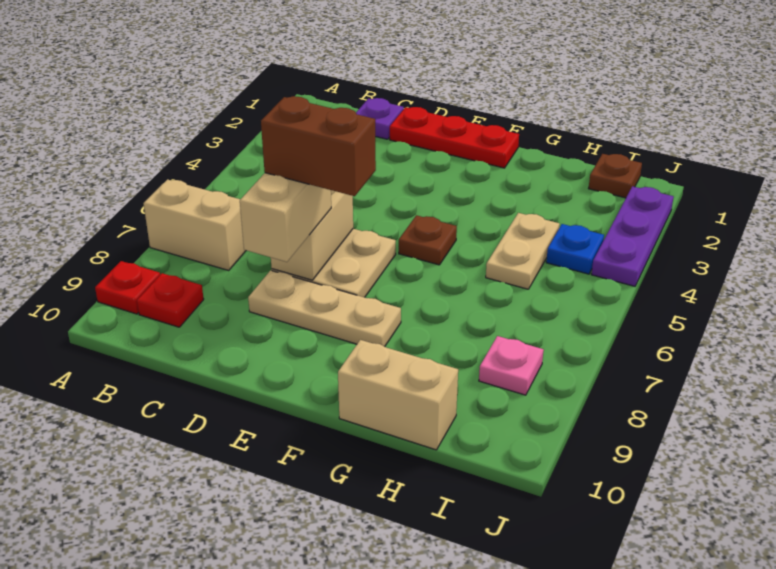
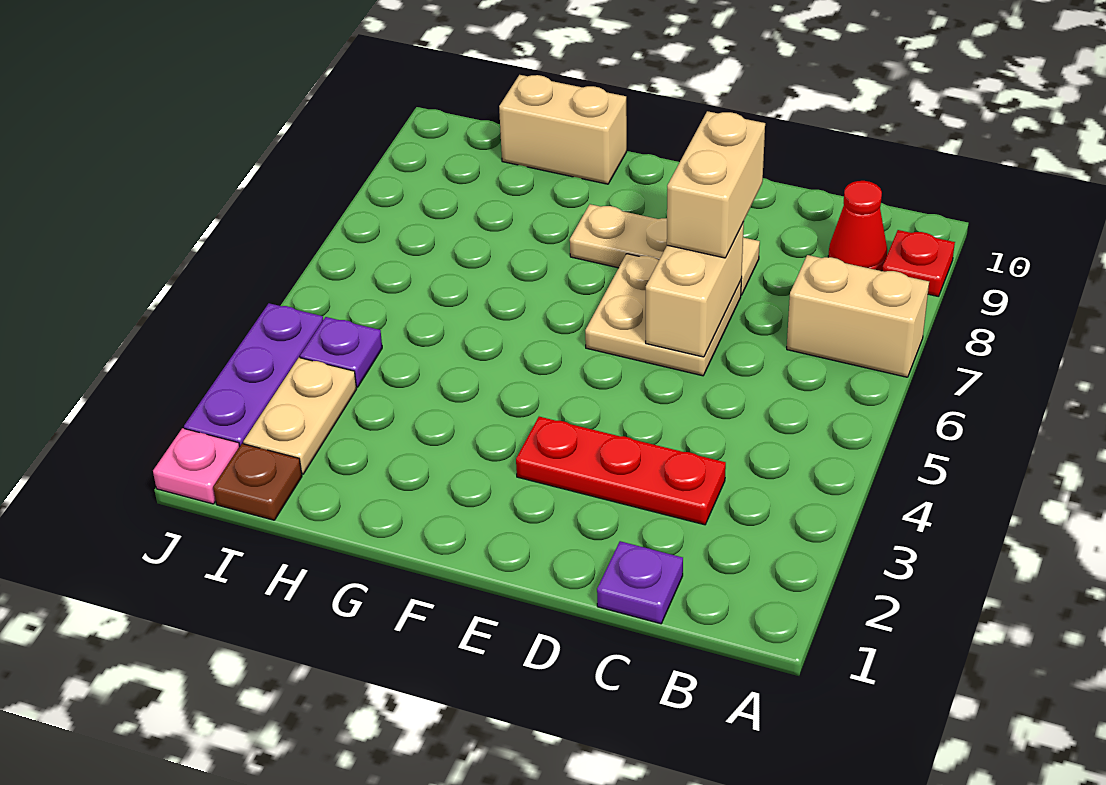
red plate B9 level 1 -> red cone B9 level 1
red plate D1:F1 level 1 -> red plate C3:E3 level 1
brown brick D7:E7 level 4 -> none
brown plate F5 level 1 -> none
tan plate H4:H5 level 1 -> tan plate I2:I3 level 1
blue plate I4 level 1 -> purple plate I4 level 1
pink plate I8 level 1 -> pink plate J1 level 1

